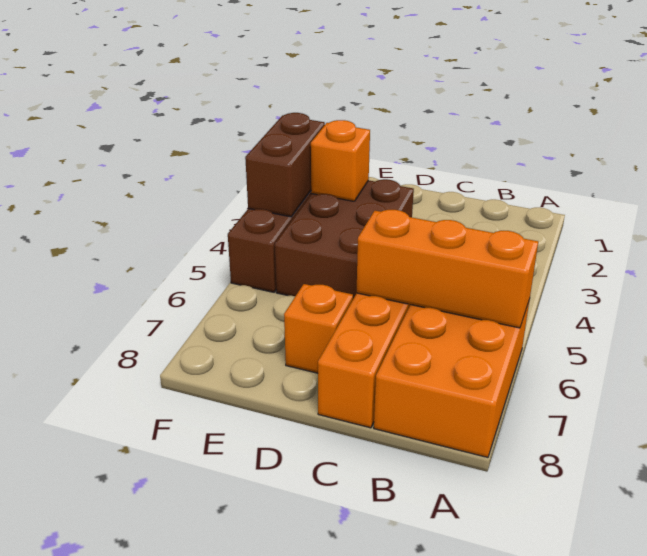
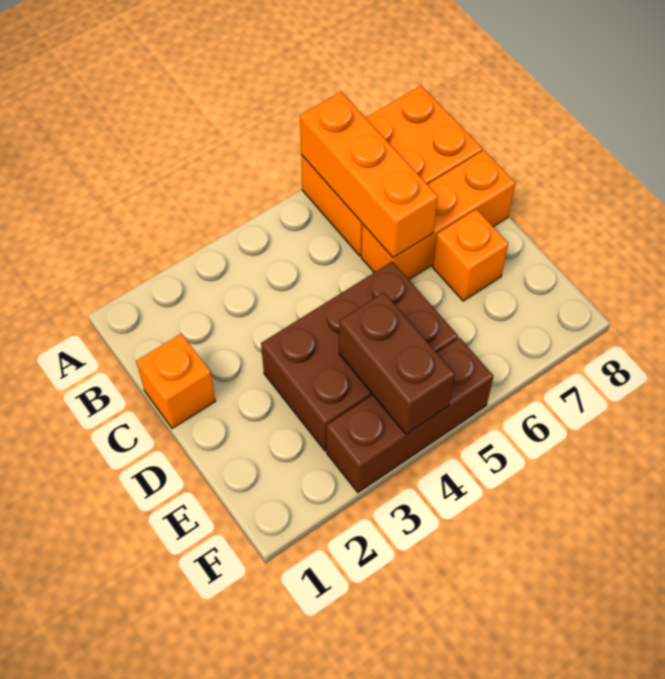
orange brick E3 level 2 -> orange brick C1 level 1
brown brick F3:F4 level 2 -> brown brick E4:F4 level 2

